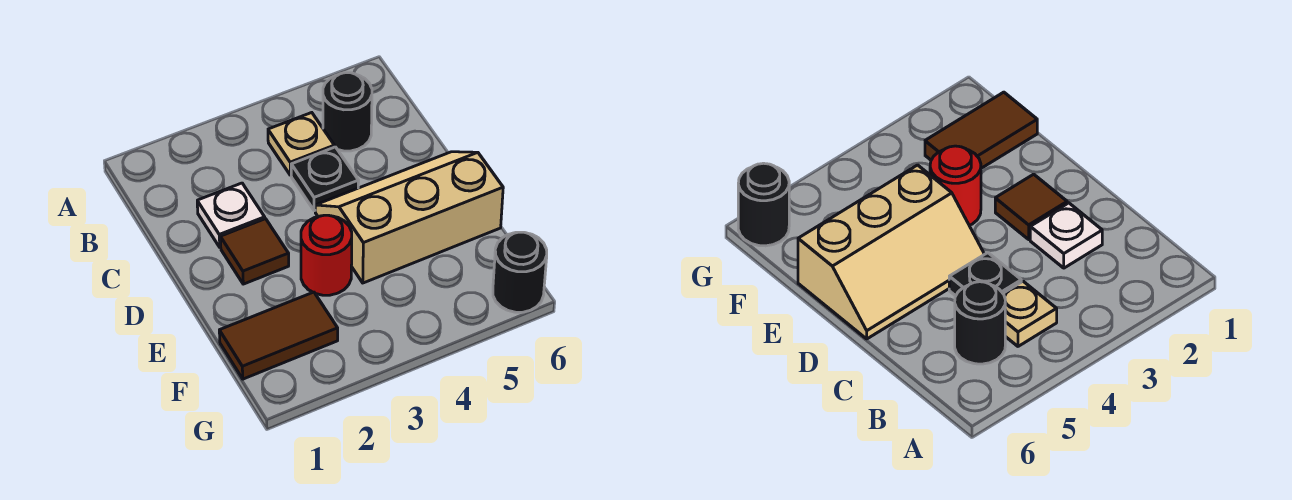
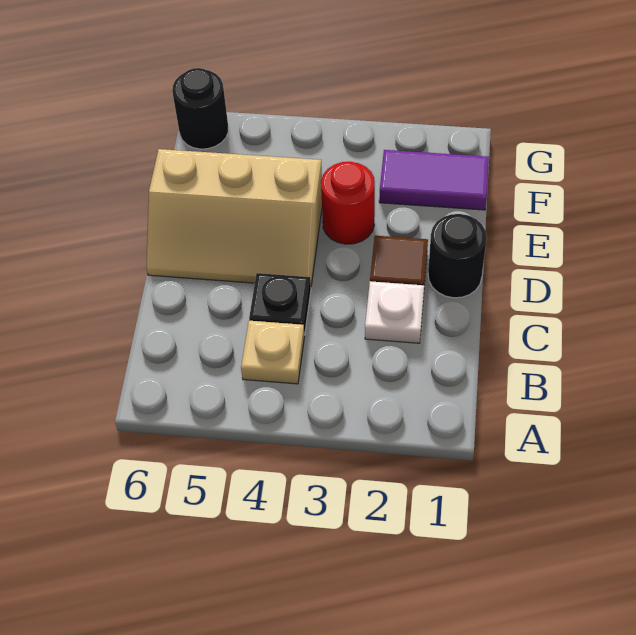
black round brick B5 level 1 -> black round brick D1 level 1
brown tile F1:F2 level 1 -> purple tile F1:F2 level 1

